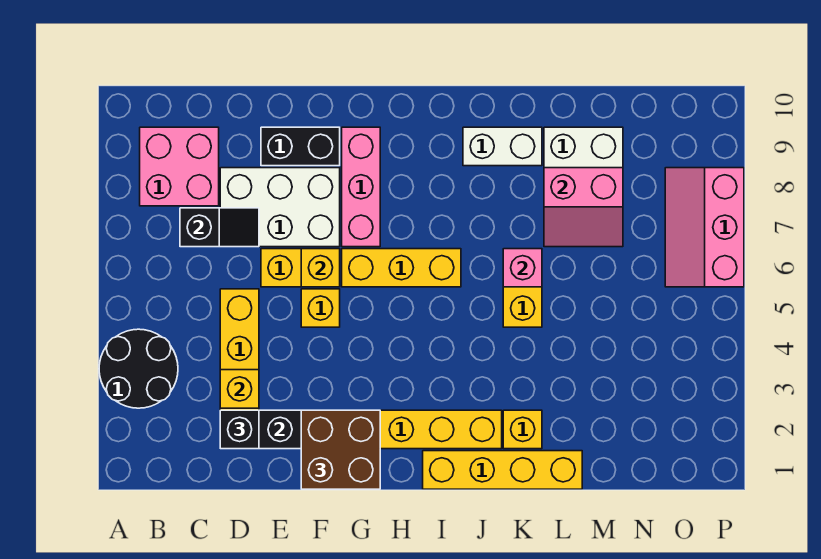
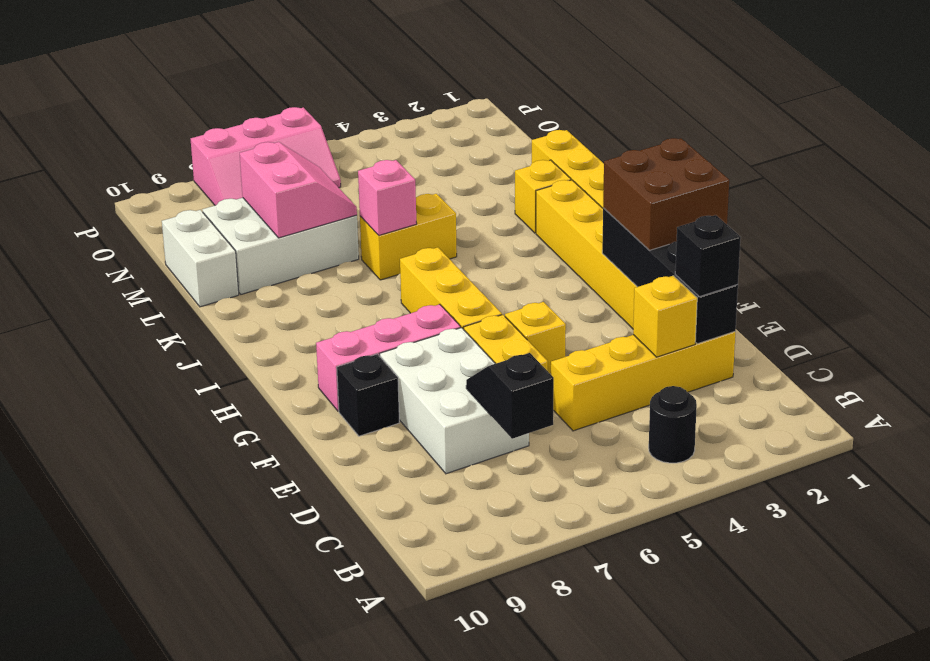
black round brick A3:B4 level 1 -> black round brick B4 level 1
pink brick B8:C9 level 1 -> none
black brick E9:F9 level 1 -> black brick F9 level 1
yellow brick F6 level 2 -> none
white brick J9:K9 level 1 -> white brick L10:M10 level 1

